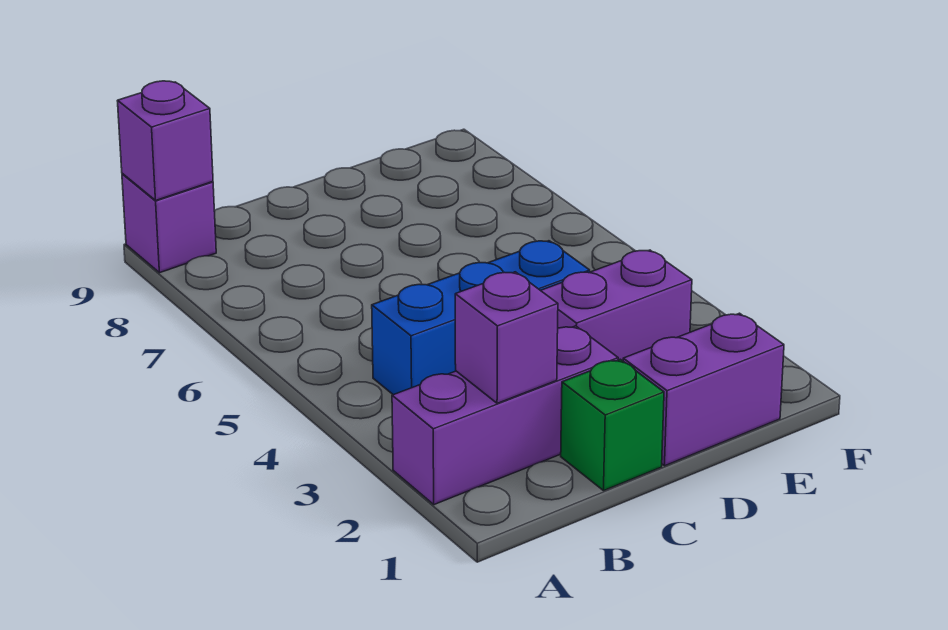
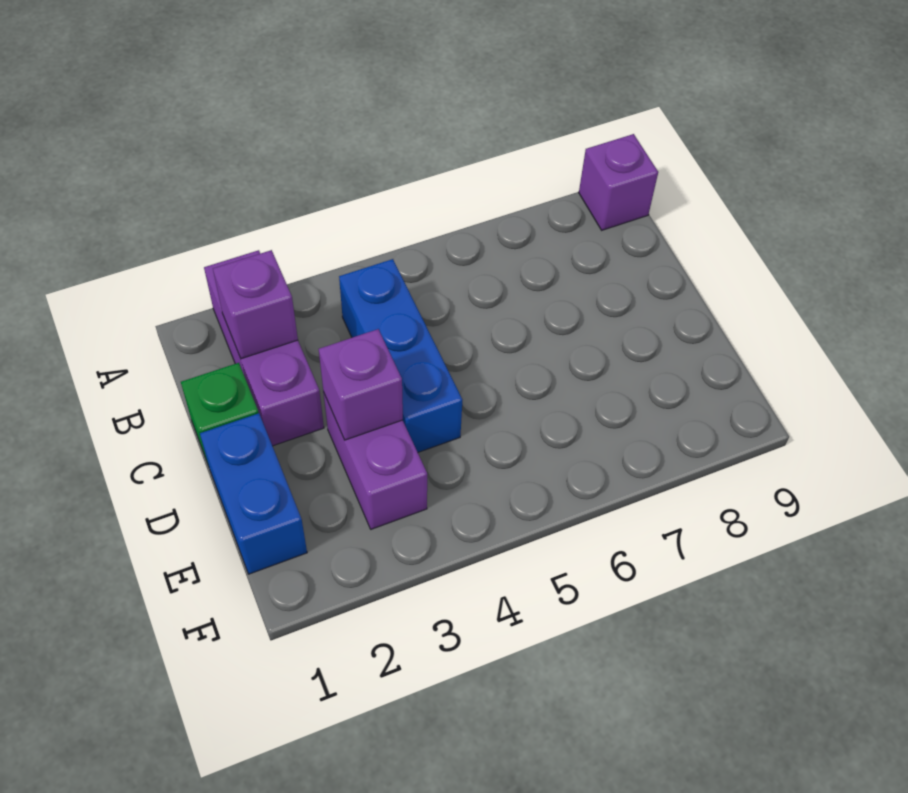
purple brick A9 level 2 -> purple brick D3 level 2
purple brick D1:E1 level 1 -> blue brick D1:E1 level 1

